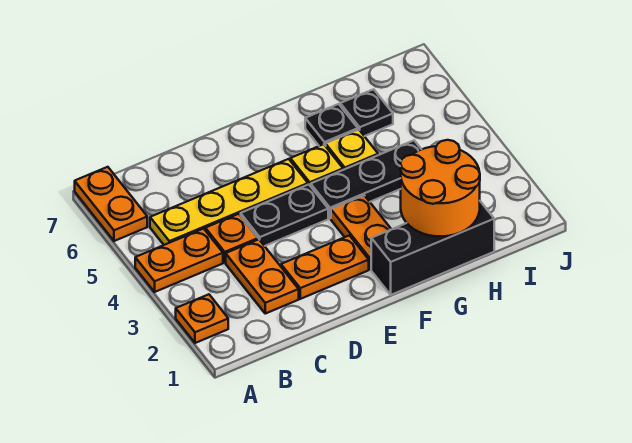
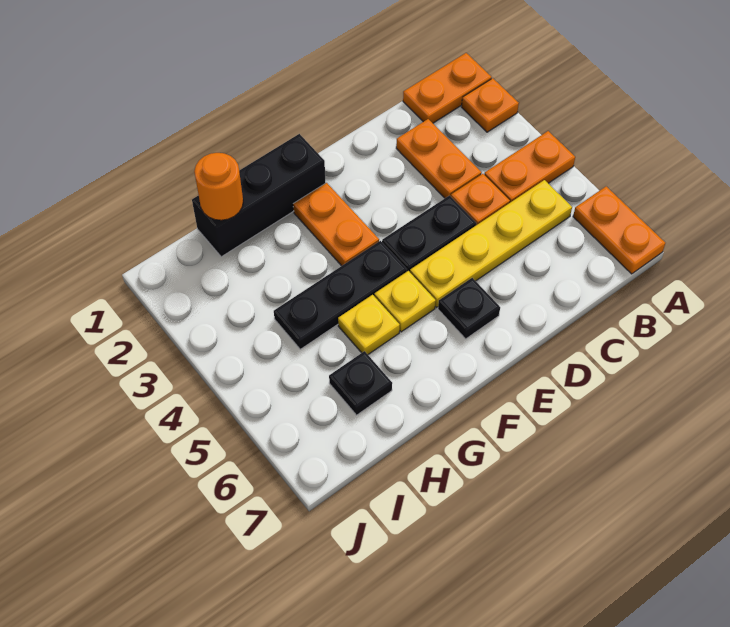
orange plate D2:E2 level 1 -> orange plate A1:B1 level 1
orange round brick G1:H2 level 2 -> orange round brick H1 level 2
black plate G6 level 1 -> black plate E6 level 1

